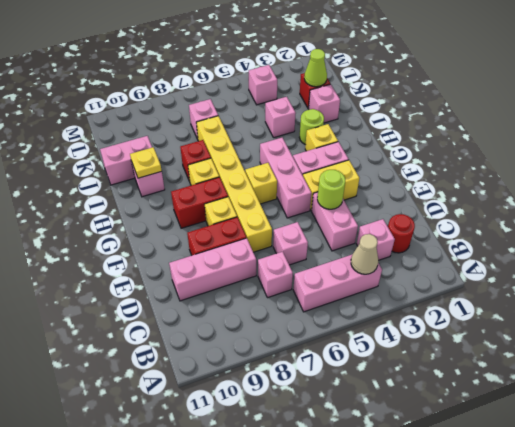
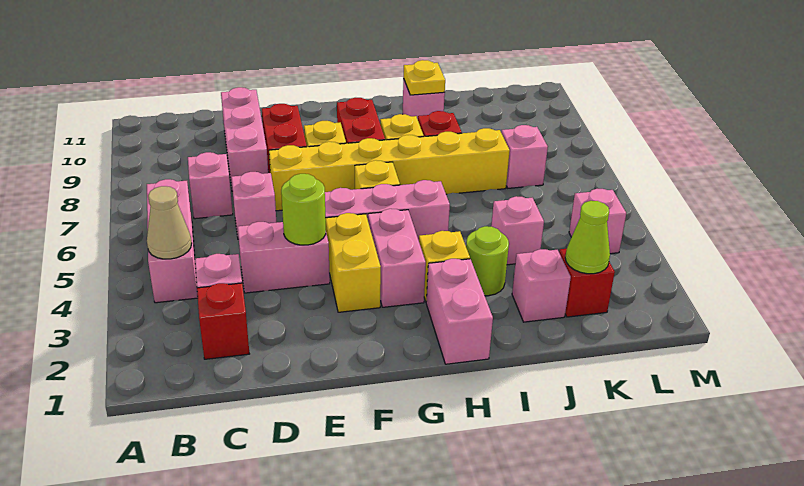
red round brick C2 level 1 -> red brick C2 level 1
pink brick J10:J11 level 1 -> pink brick H1:H2 level 1

